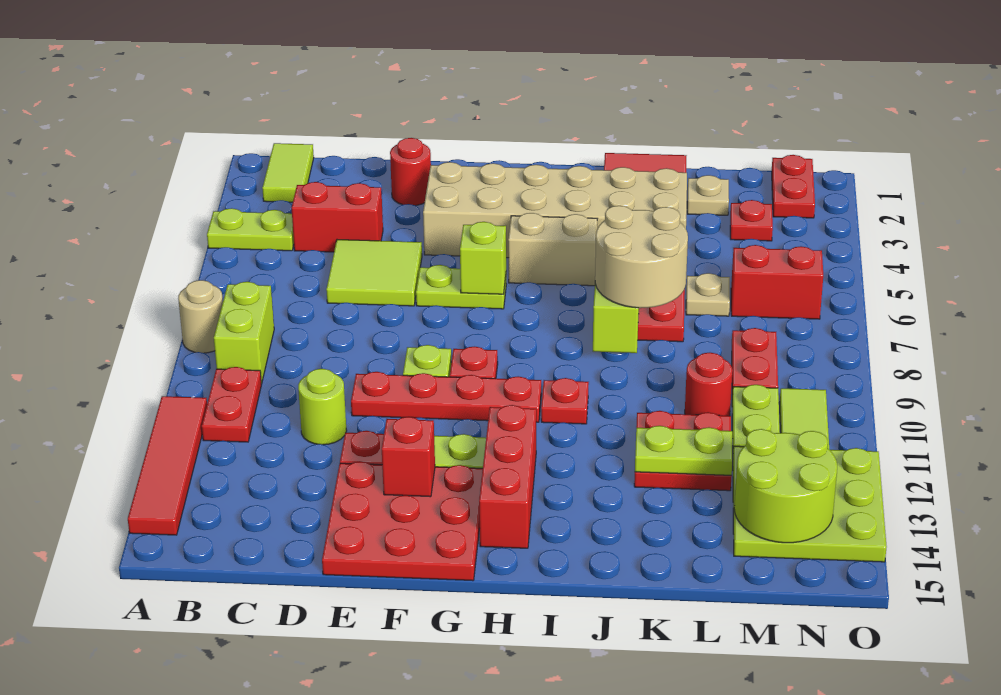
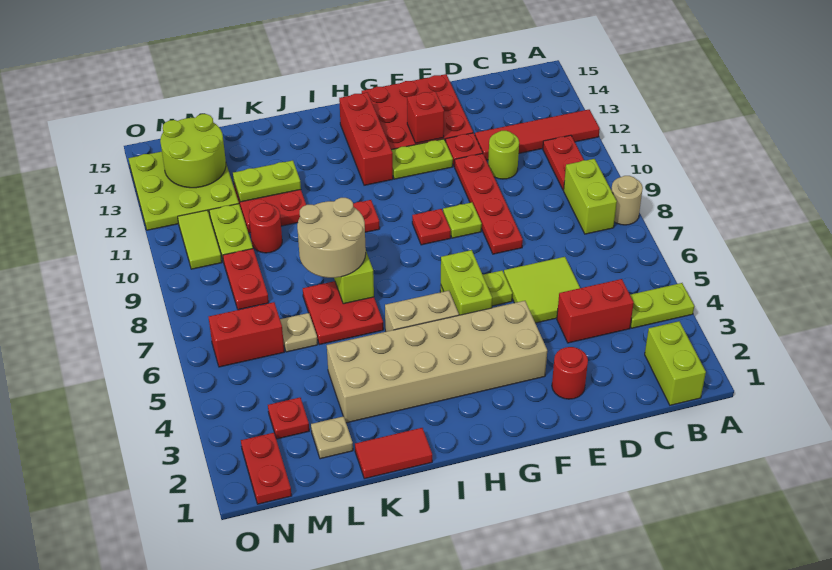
red tile A11:A14 level 1 -> red tile A12:D12 level 1
lime tile B1:B2 level 1 -> lime brick B1:B2 level 1
red plate E10:H10 level 1 -> red plate E8:E11 level 1
lime brick G6 level 2 -> lime brick G5:G6 level 2

